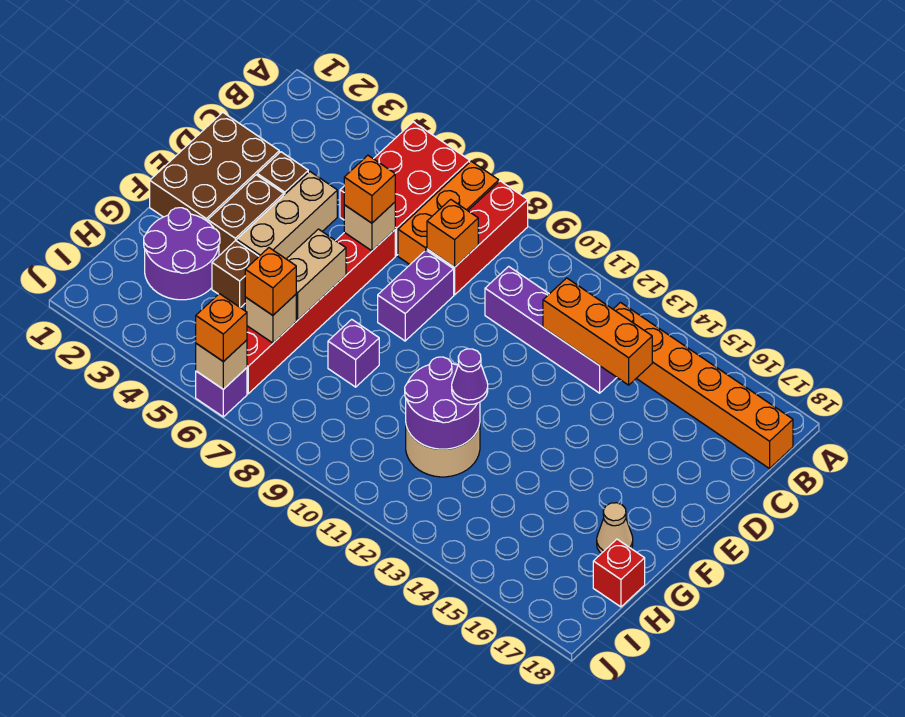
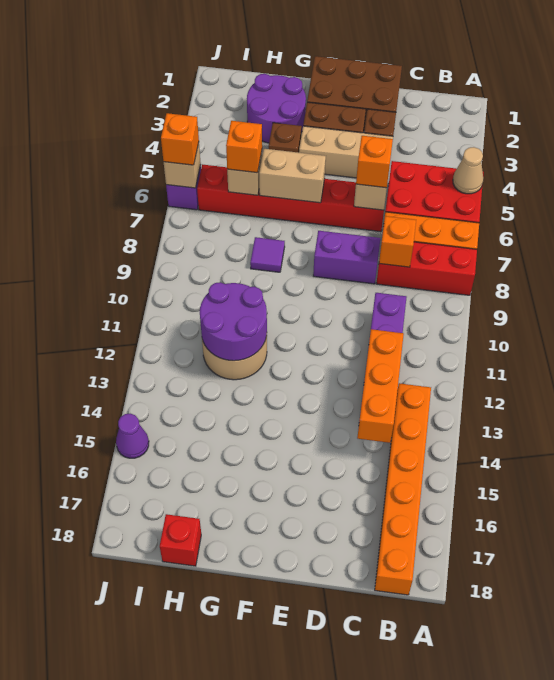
purple brick G8 level 1 -> purple tile G8 level 1
purple cone G12 level 3 -> purple cone J15 level 1
tan cone G17 level 1 -> tan cone A5 level 2

